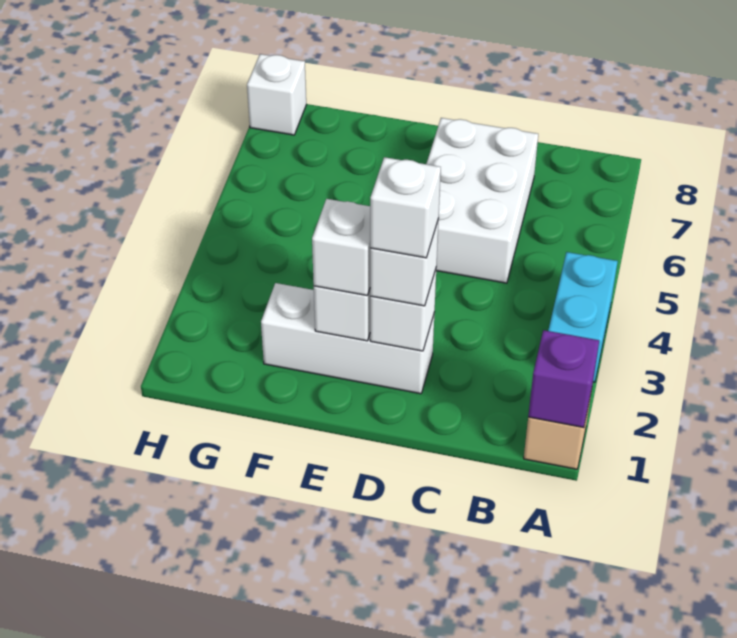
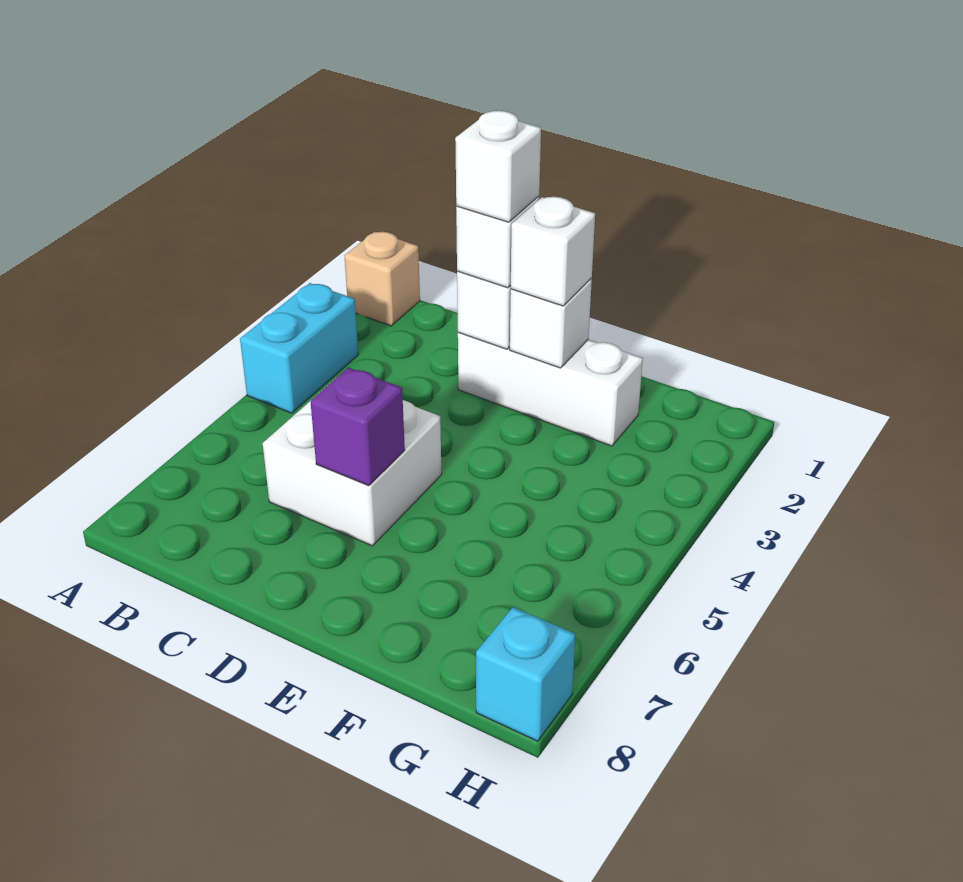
purple brick A1 level 2 -> purple brick D6 level 2
white brick C5:D7 level 1 -> white brick C5:D6 level 1
white brick H8 level 1 -> cyan brick H8 level 1

